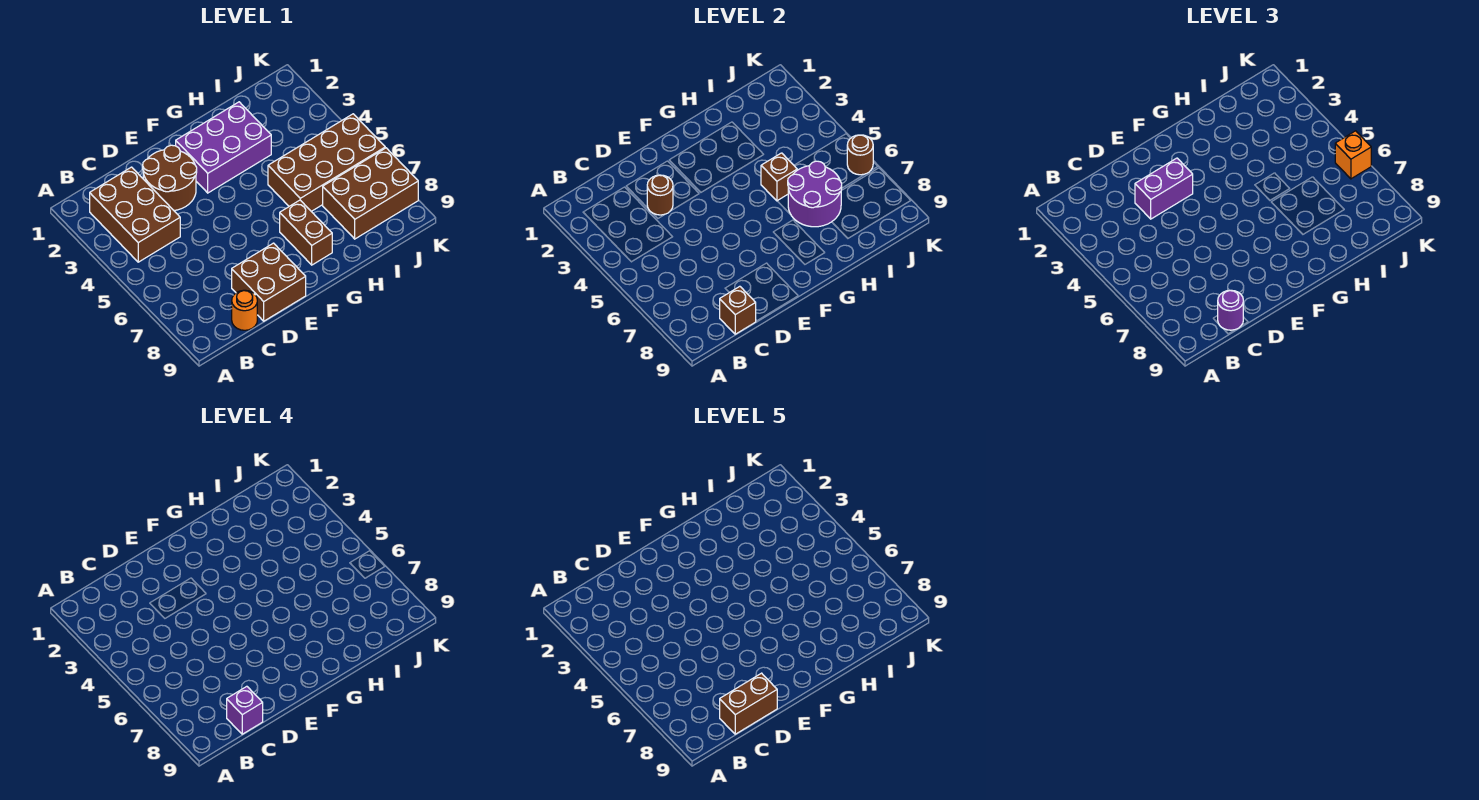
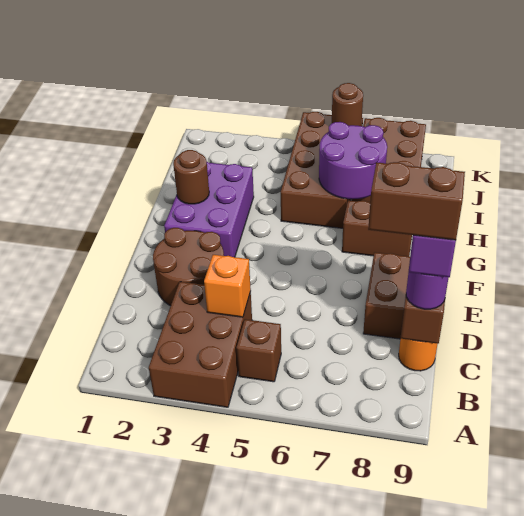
brown brick B2:C4 level 1 -> brown brick A3:C4 level 1
brown brick C9:D9 level 5 -> brown brick C8:C9 level 5
brown round brick D3 level 2 -> brown round brick G2 level 2
purple brick D3:E3 level 3 -> none
brown brick H5 level 2 -> brown brick B5 level 1
orange brick K6 level 3 -> orange brick C4 level 2

